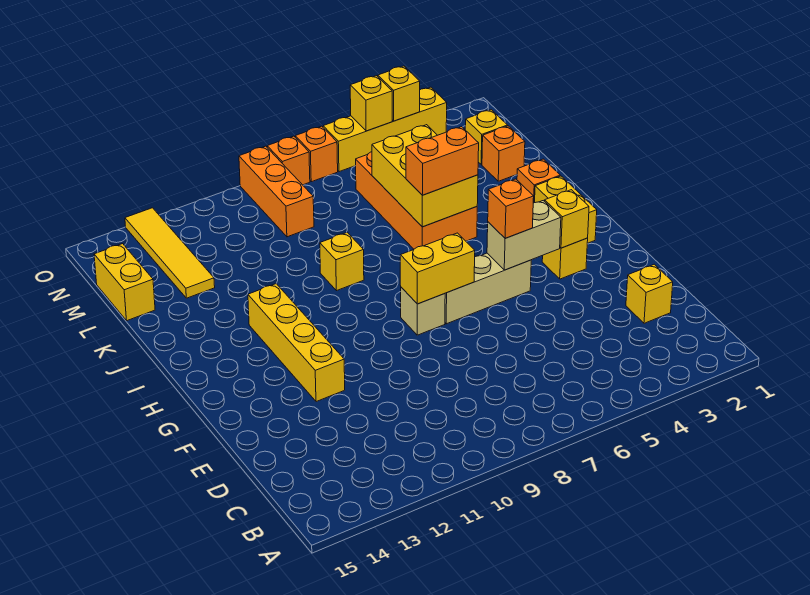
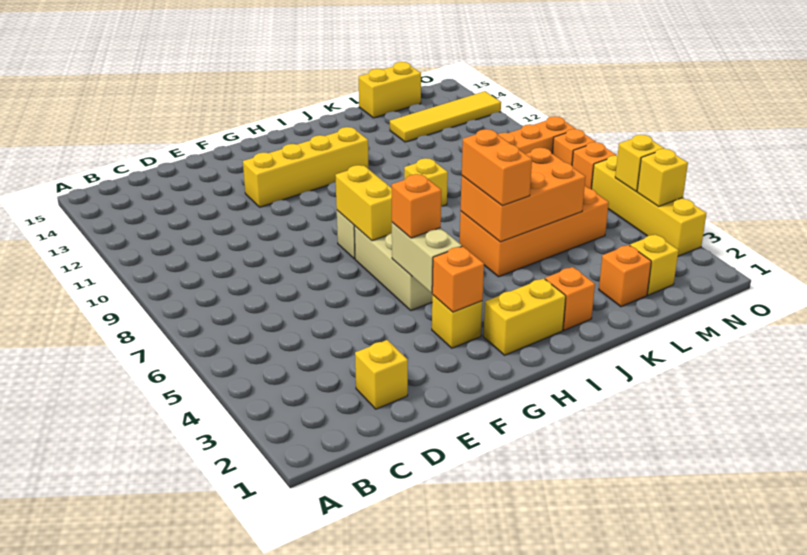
yellow brick G3 level 2 -> orange brick G3 level 2
yellow brick J5:L6 level 2 -> orange brick J5:L6 level 2

